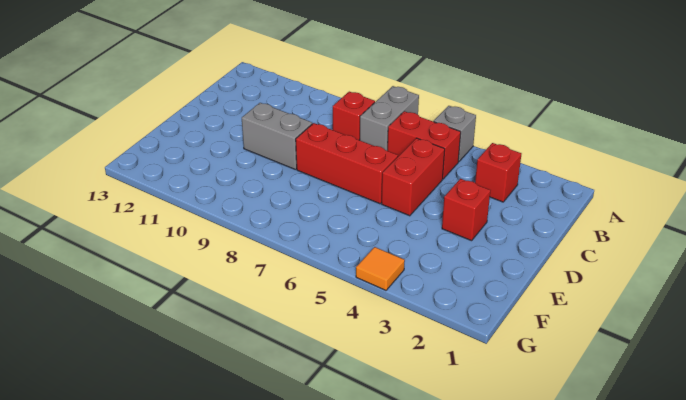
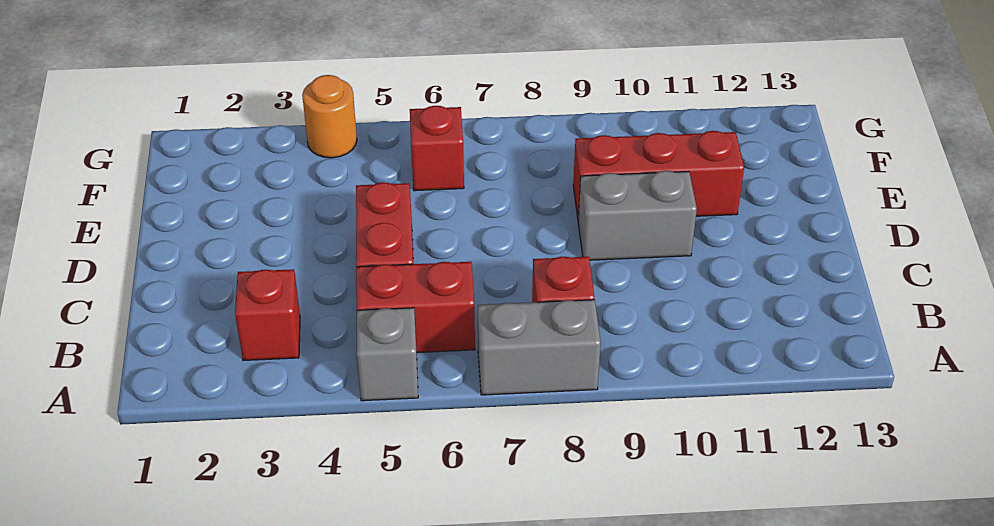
grey brick A7:B7 level 1 -> grey brick A7:A8 level 1
red brick D3 level 1 -> red brick F6 level 1
red brick D6:D8 level 1 -> red brick E9:E11 level 1
orange tile G4 level 1 -> orange round brick G4 level 1

